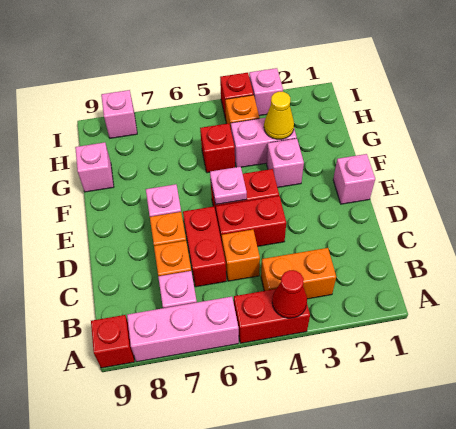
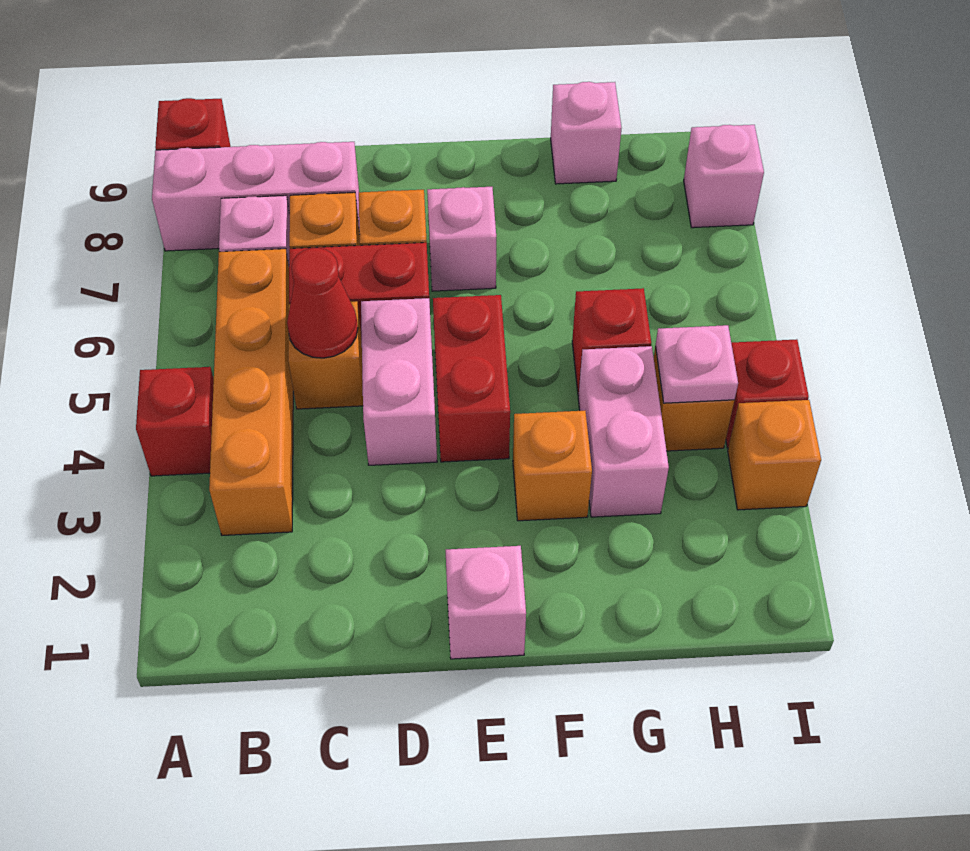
red brick A4:A5 level 1 -> red brick A4 level 1
red cone A4 level 2 -> red cone C5 level 2
pink brick A6:A8 level 1 -> pink brick A8:C8 level 1
orange brick B3:B4 level 1 -> orange brick B3:B6 level 1
red brick D4:D5 level 1 -> pink brick D4:D5 level 1
pink plate E5 level 2 -> pink plate H4 level 2
pink brick F3 level 1 -> orange brick F3 level 1
yellow cone G3 level 2 -> none
pink brick I3 level 1 -> orange brick I3 level 1

